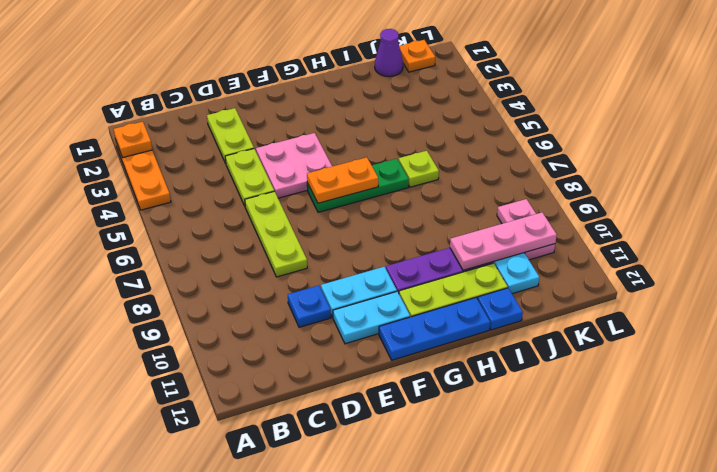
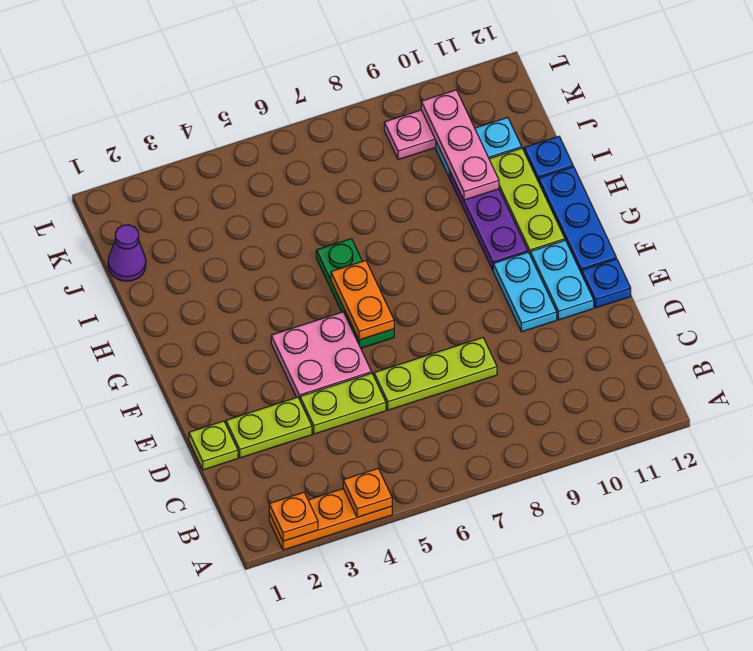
blue plate D10 level 1 -> blue plate E12 level 1
lime plate I6 level 1 -> lime plate D1 level 1
orange plate K1 level 1 -> orange plate A4 level 2

